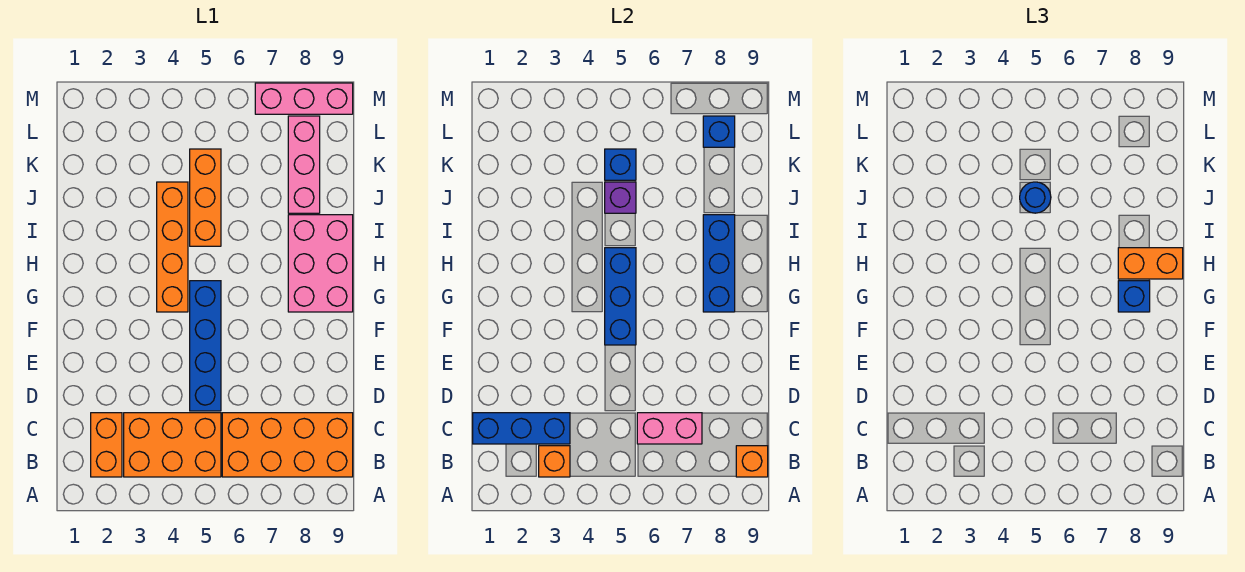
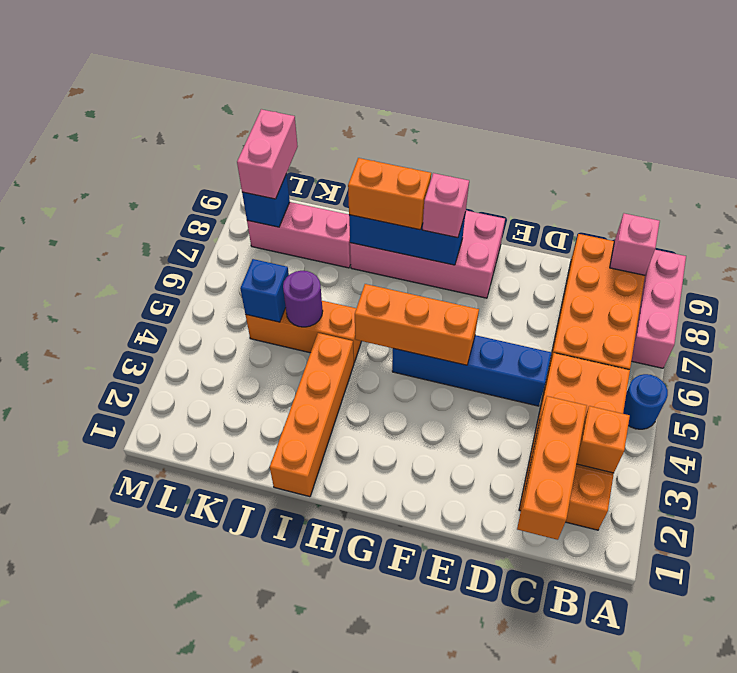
orange brick B9 level 2 -> pink brick B9 level 2
blue brick C1:C3 level 2 -> orange brick C1:C3 level 2
pink brick C6:C7 level 2 -> pink brick L8:L9 level 3
blue brick F5:H5 level 2 -> orange brick F5:H5 level 2
orange brick G4:J4 level 1 -> orange brick I1:I4 level 1
pink brick G8:I9 level 1 -> pink brick F8:I9 level 1
blue brick G8 level 3 -> pink brick G8 level 3
orange brick H8:H9 level 3 -> orange brick H8:I8 level 3
purple brick J5 level 2 -> purple round brick J5 level 2
blue round brick J5 level 3 -> blue round brick A5 level 1
pink brick M7:M9 level 1 -> pink brick A7:A9 level 1

